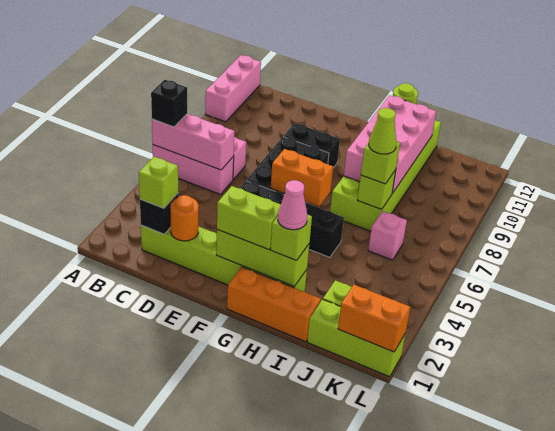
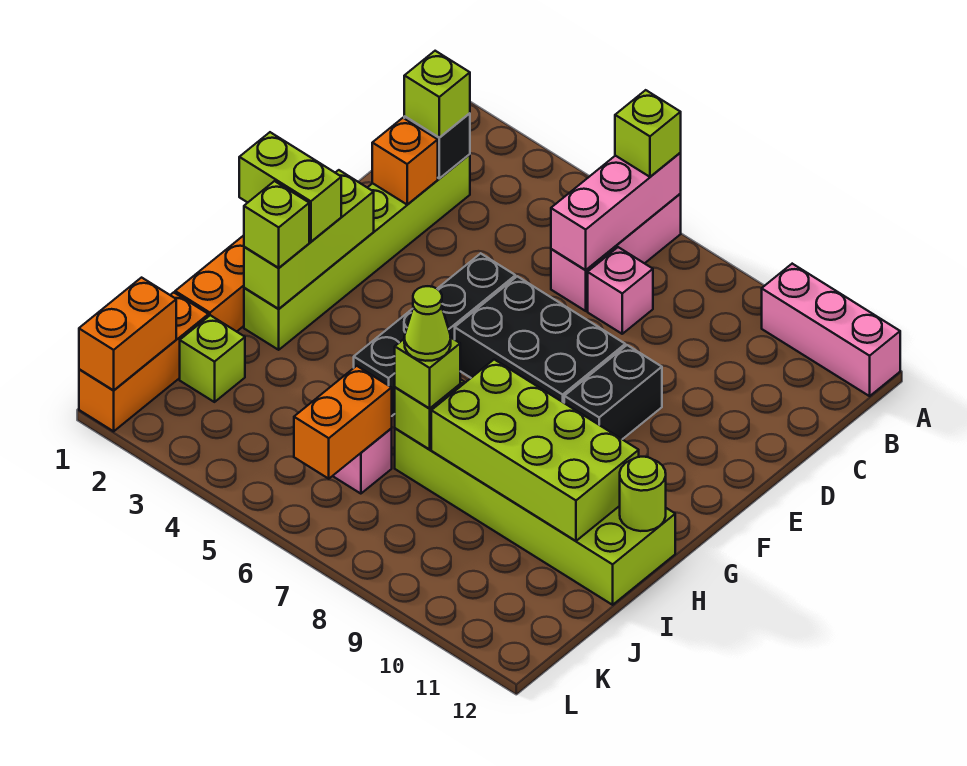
black brick A6 level 3 -> lime brick A6 level 3
orange round brick D2 level 2 -> orange brick D2 level 2
lime brick F2:G2 level 3 -> lime brick G1:G2 level 3
orange brick F6:G6 level 2 -> orange brick J6:K6 level 2
pink cone H2 level 4 -> none
pink brick H8:I11 level 2 -> lime brick H8:I11 level 2
lime brick J1:L1 level 1 -> orange brick J1:L1 level 1

